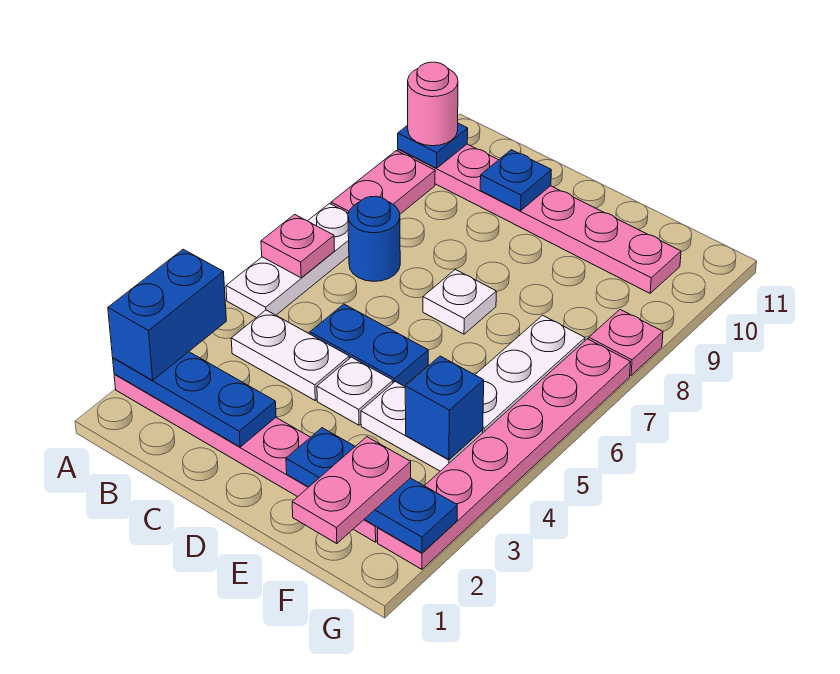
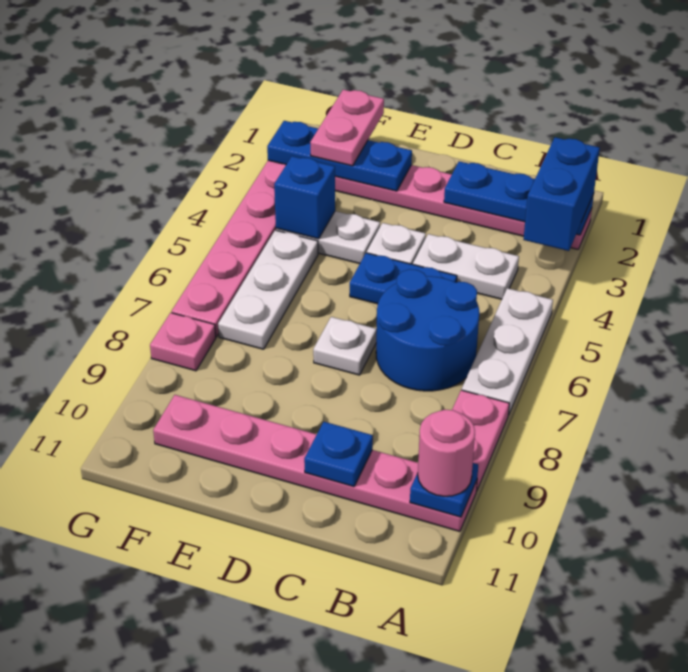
pink plate A6 level 2 -> none
blue round brick B7 level 1 -> blue round brick B6:C7 level 1

